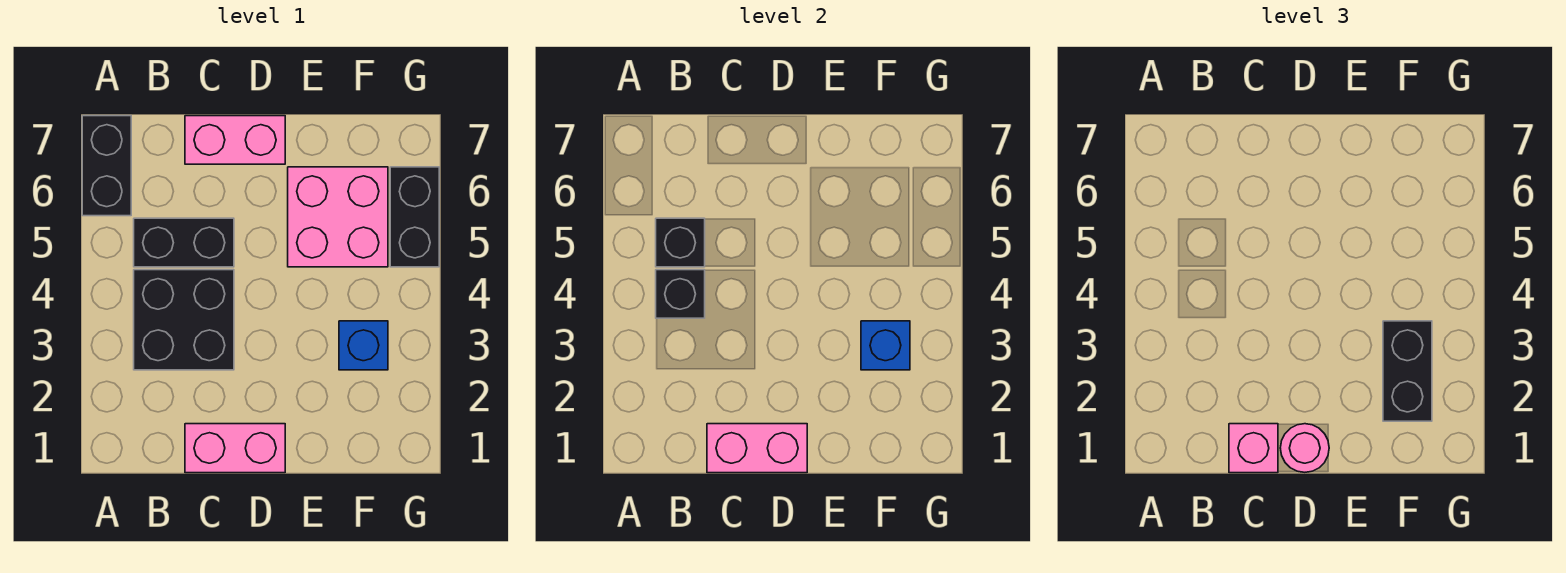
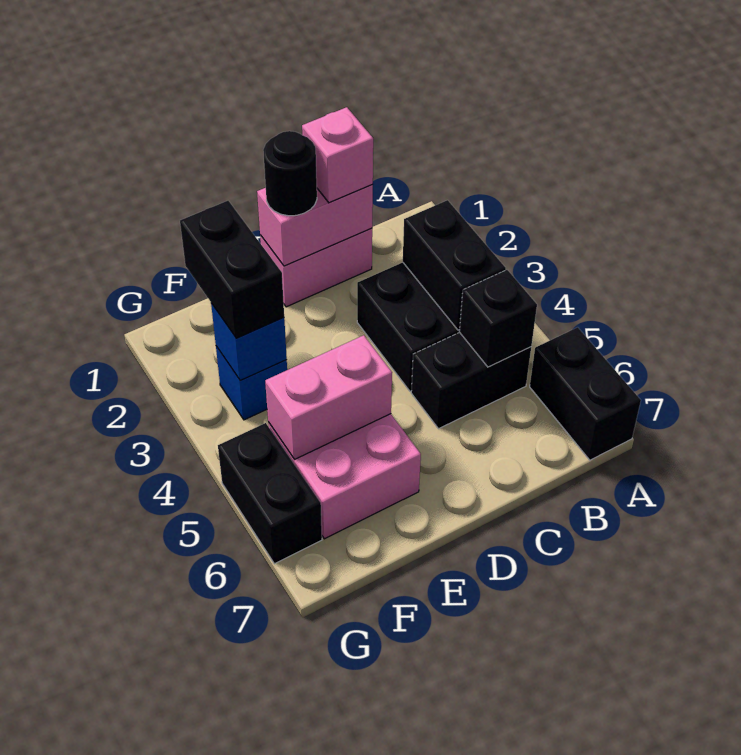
black brick B4 level 2 -> black brick B3:B4 level 2
pink brick C7:D7 level 1 -> pink brick E5:F5 level 2
pink round brick D1 level 3 -> black round brick D1 level 3

